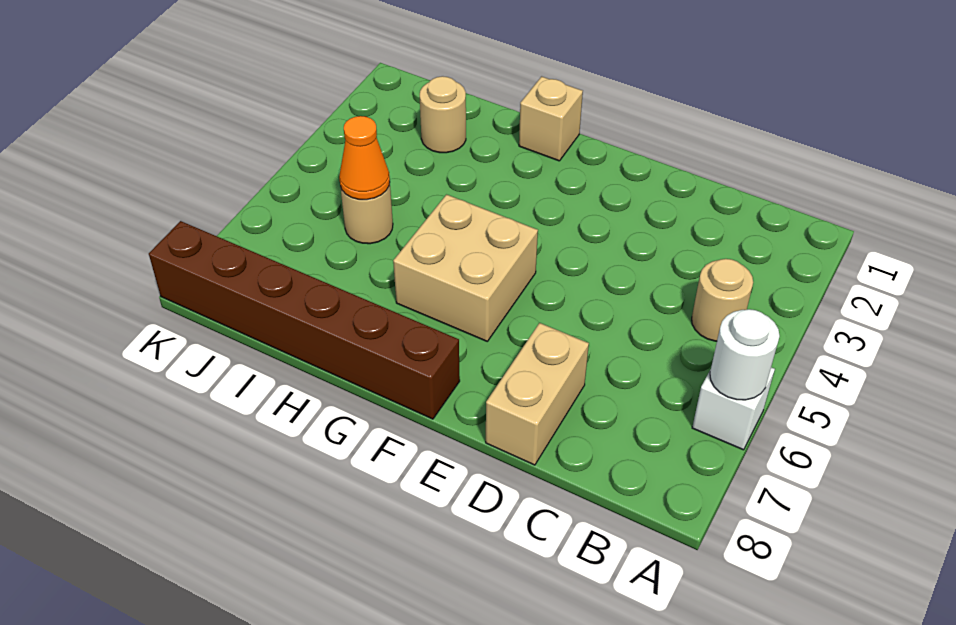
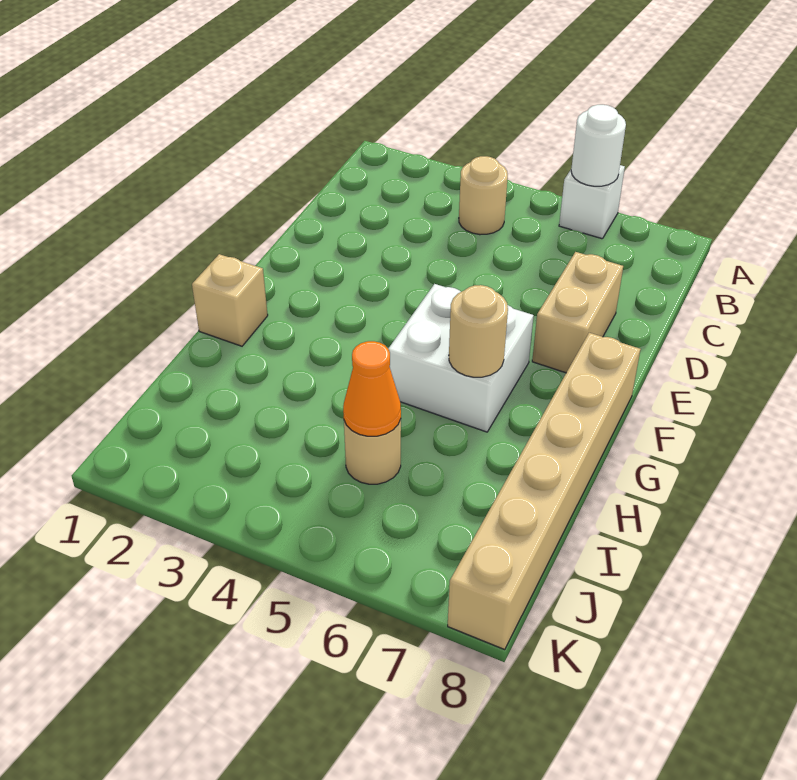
tan brick D7:D8 level 1 -> tan brick D7:E7 level 1
tan brick F5:G6 level 1 -> white brick F5:G6 level 1
brown brick F8:K8 level 1 -> tan brick F8:K8 level 1
tan round brick I2 level 1 -> tan round brick G6 level 2

